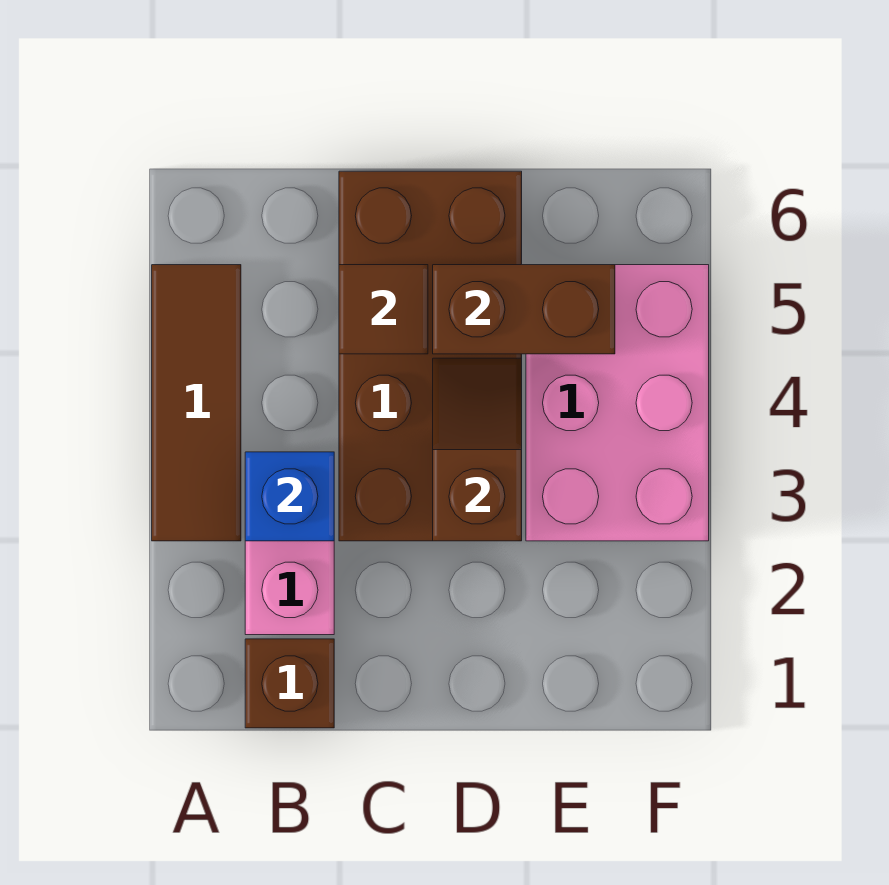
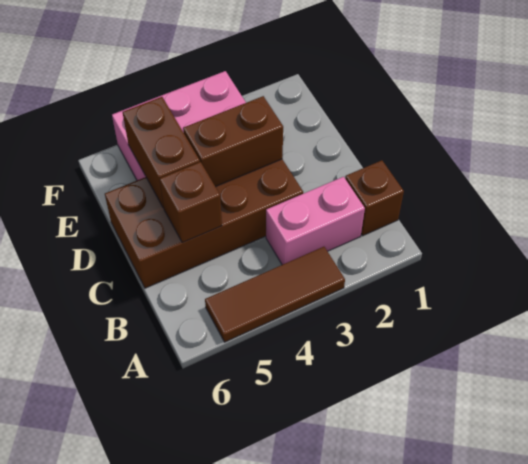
blue brick B3 level 2 -> none
brown tile C5 level 2 -> brown brick C5 level 2
brown slope D3:D4 level 2 top 3 -> brown brick D3:D4 level 2

